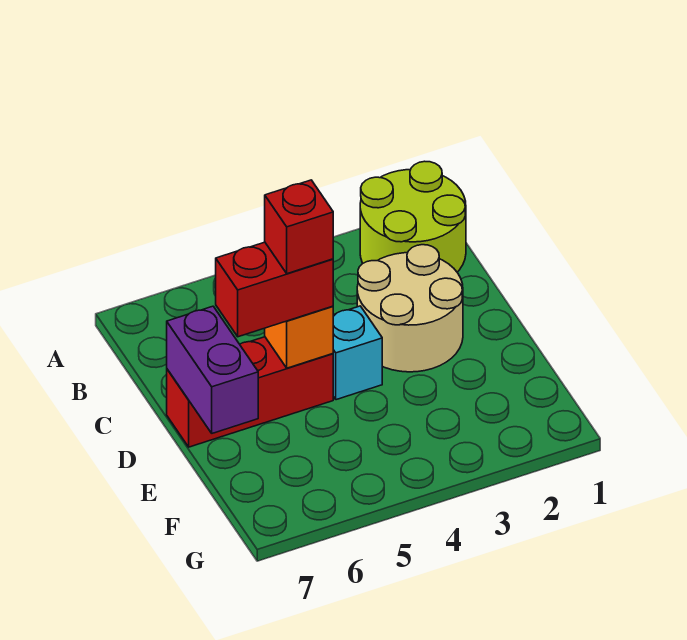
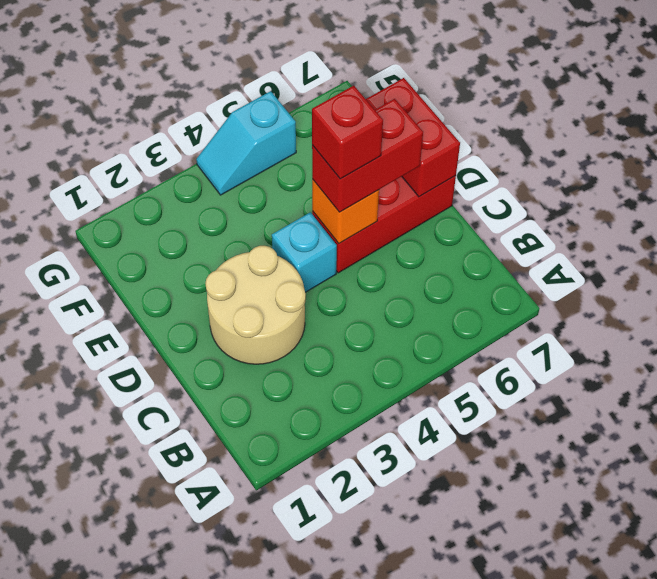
lime round brick A1:B2 level 1 -> none
purple brick D7:E7 level 2 -> red brick D7:E7 level 2
none -> cyan slope G4:G5 level 1 top 5

